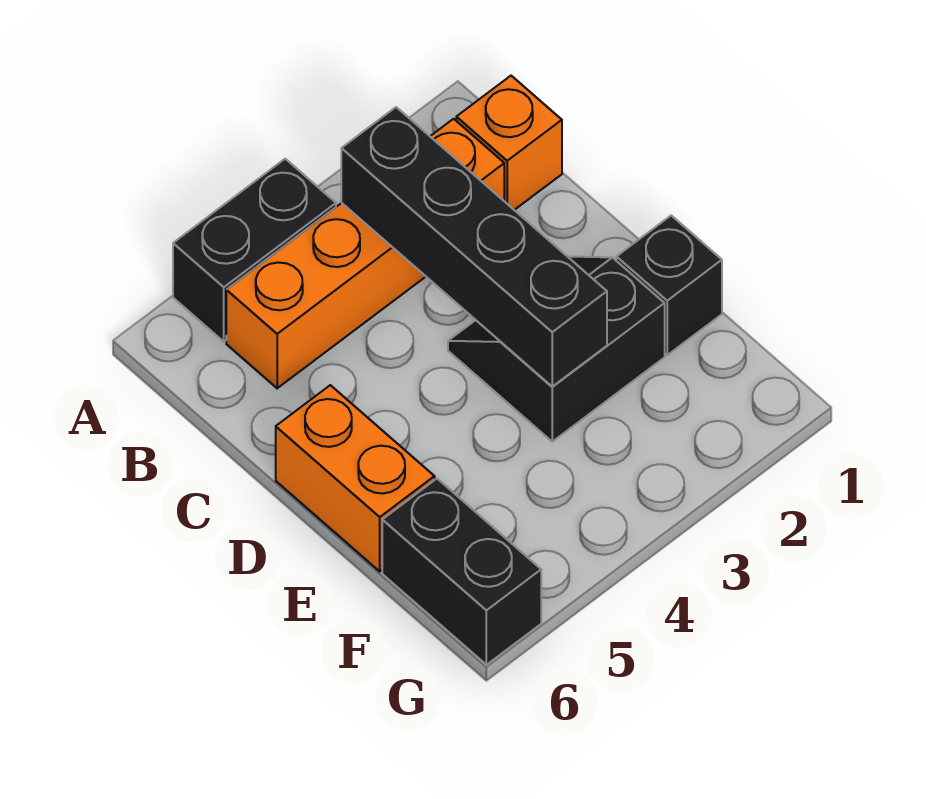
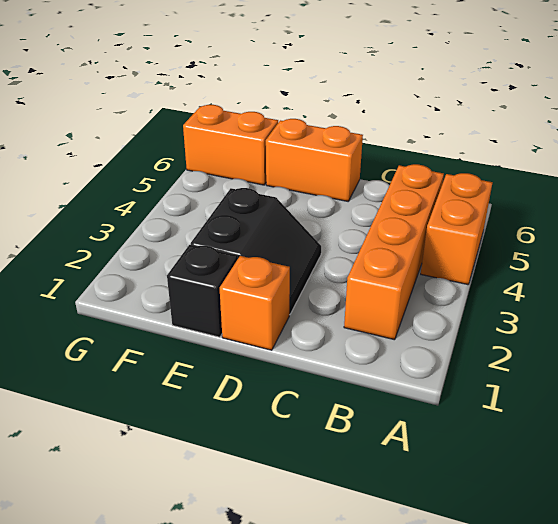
black brick A4:A5 level 1 -> orange brick A4:A5 level 1
orange brick B1 level 1 -> orange brick D1 level 1
black brick B3:E3 level 2 -> none
black brick F6:G6 level 1 -> orange brick F6:G6 level 1

